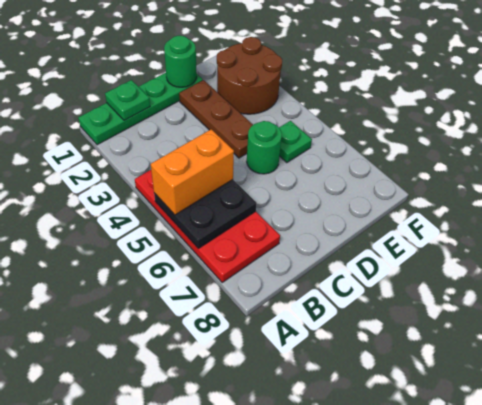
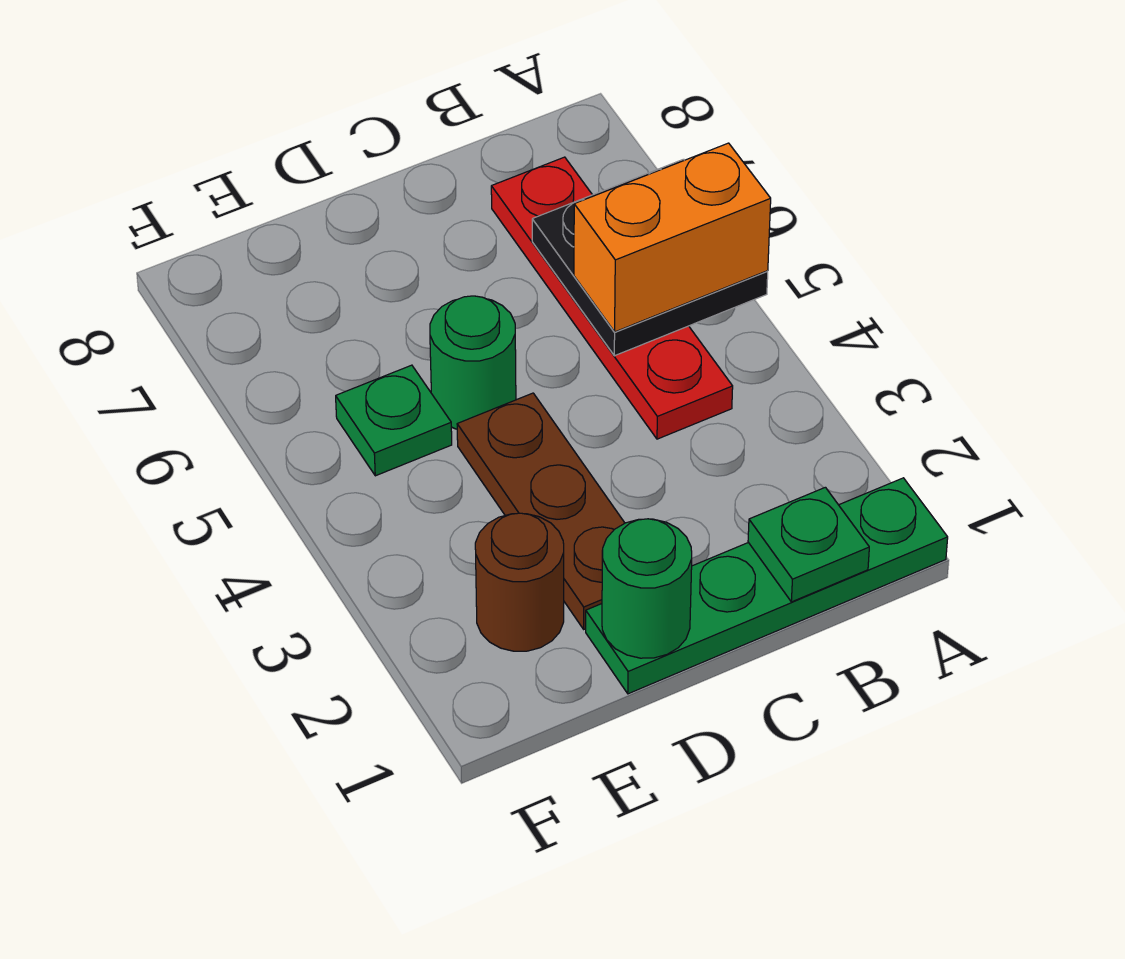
red plate A4:B7 level 1 -> red plate B4:B7 level 1
brown round brick E2:F3 level 1 -> brown round brick E2 level 1

